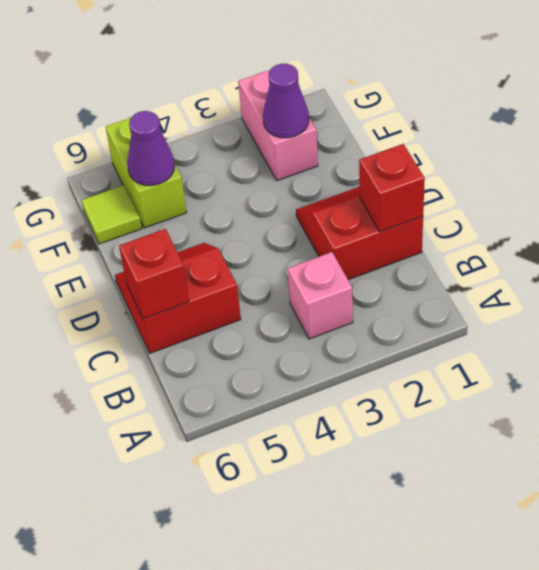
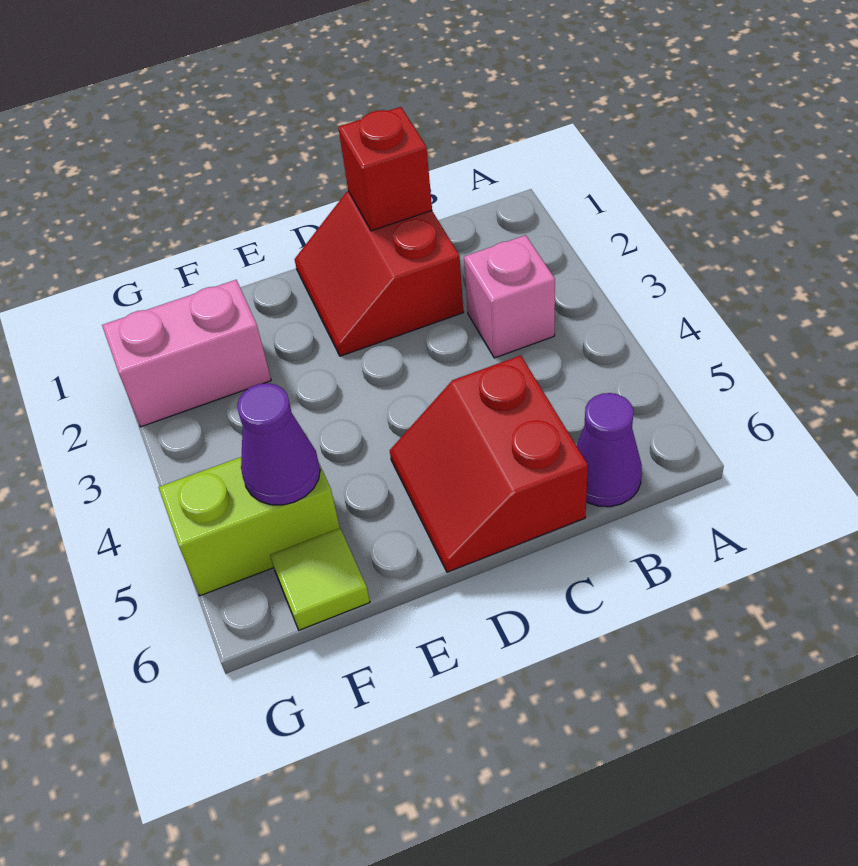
red brick C6 level 2 -> none
purple cone F2 level 2 -> purple cone B6 level 1

